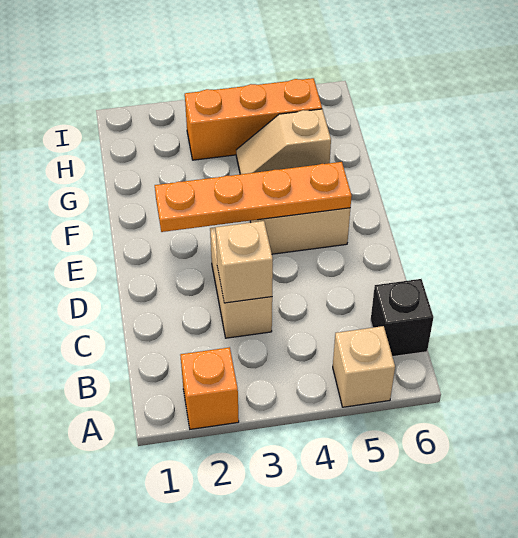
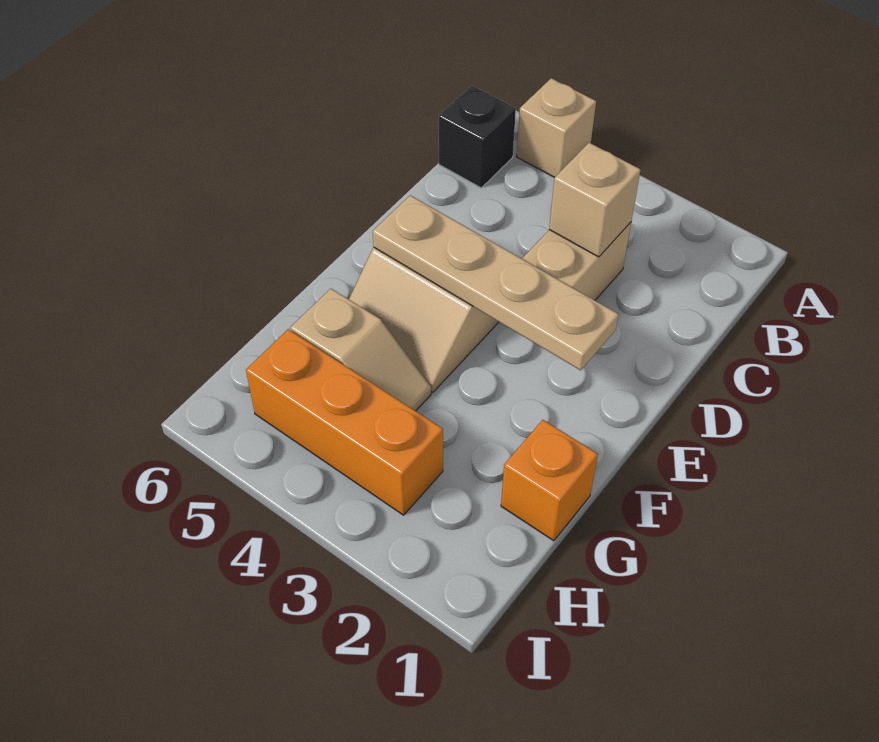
orange brick A2 level 1 -> orange brick G1 level 1
orange plate E2:E5 level 2 -> tan plate E2:E5 level 2

